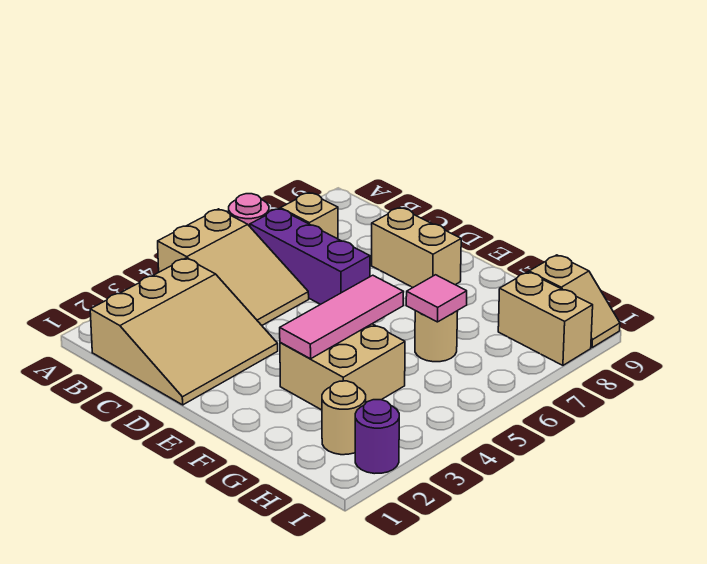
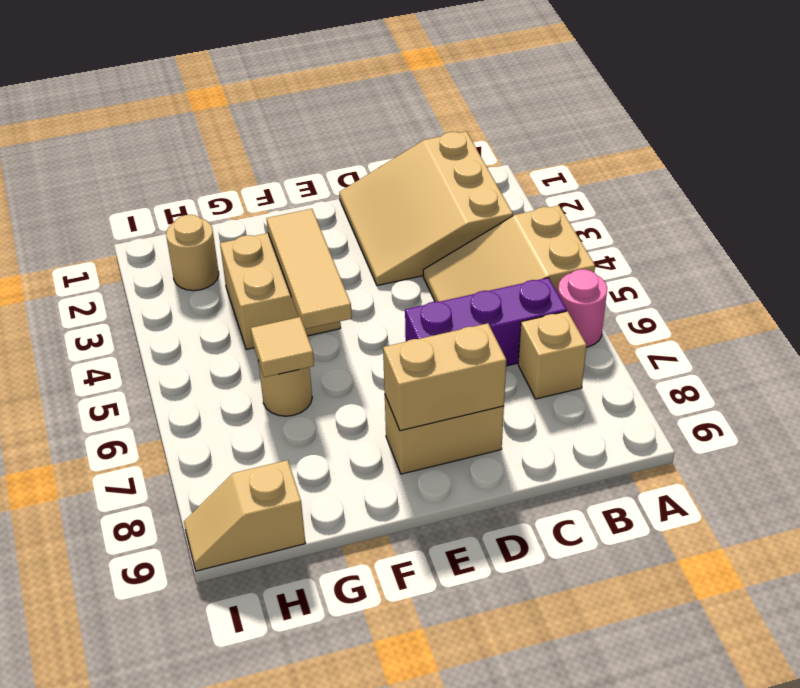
pink tile F3:F5 level 2 -> tan tile F3:F5 level 2
pink tile G6 level 2 -> tan tile G6 level 2
tan brick H8:I8 level 1 -> tan brick D8:E8 level 2
purple round brick I2 level 1 -> none

